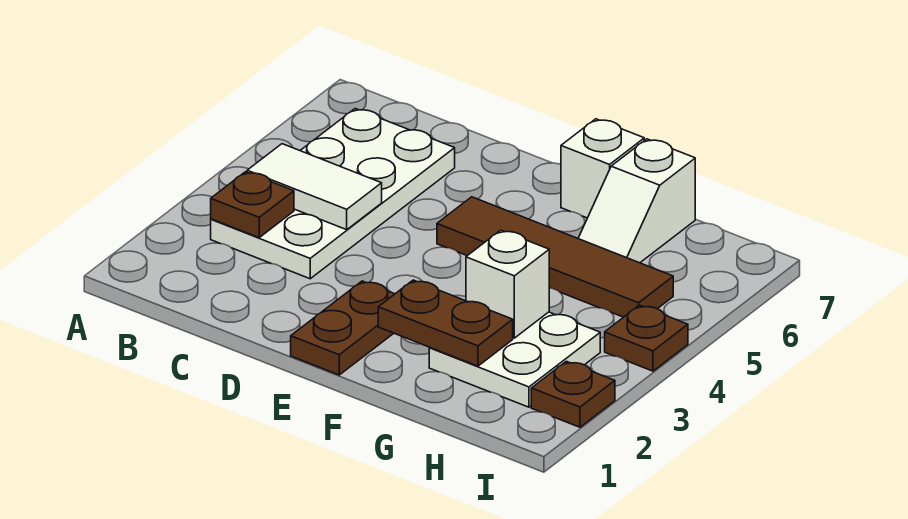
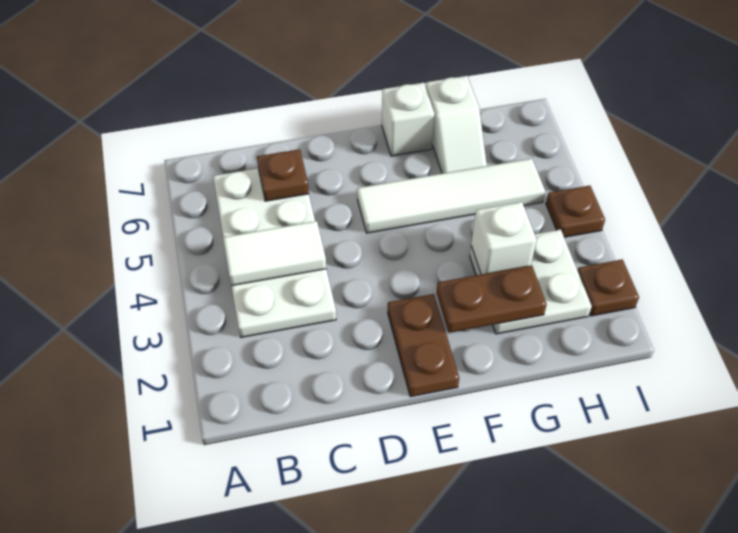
brown plate B3 level 2 -> brown plate C6 level 2
brown tile E5:H5 level 1 -> white tile E5:H5 level 1

